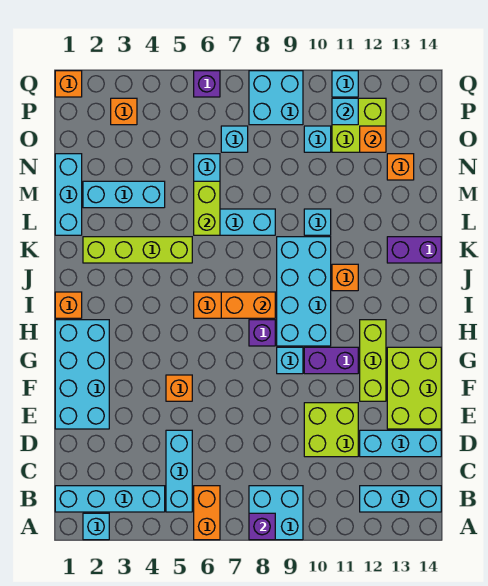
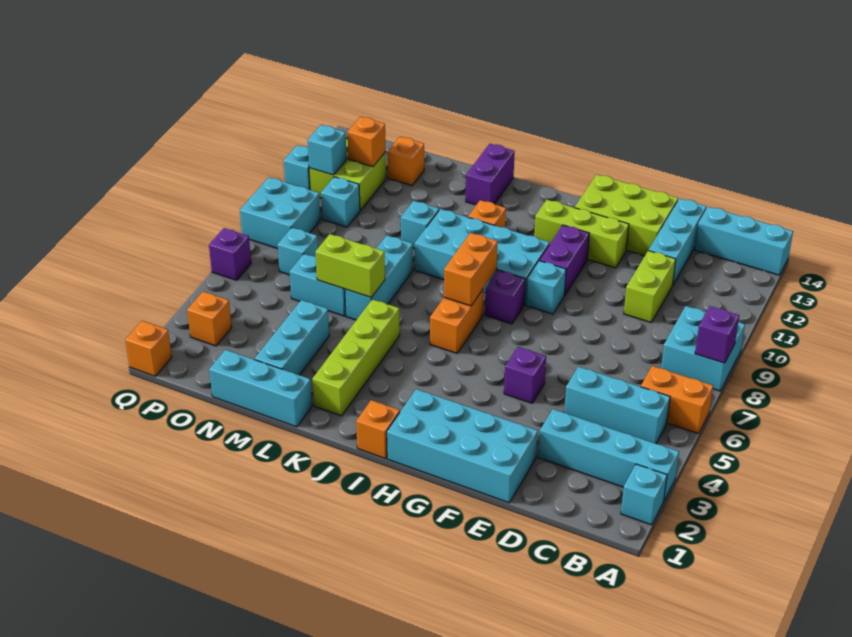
cyan brick B1:B4 level 1 -> cyan brick A3:D3 level 1
cyan brick B12:B14 level 1 -> cyan brick A14:C14 level 1
lime brick D10:E11 level 1 -> lime brick D10:D11 level 1
orange brick F5 level 1 -> purple brick F5 level 1

